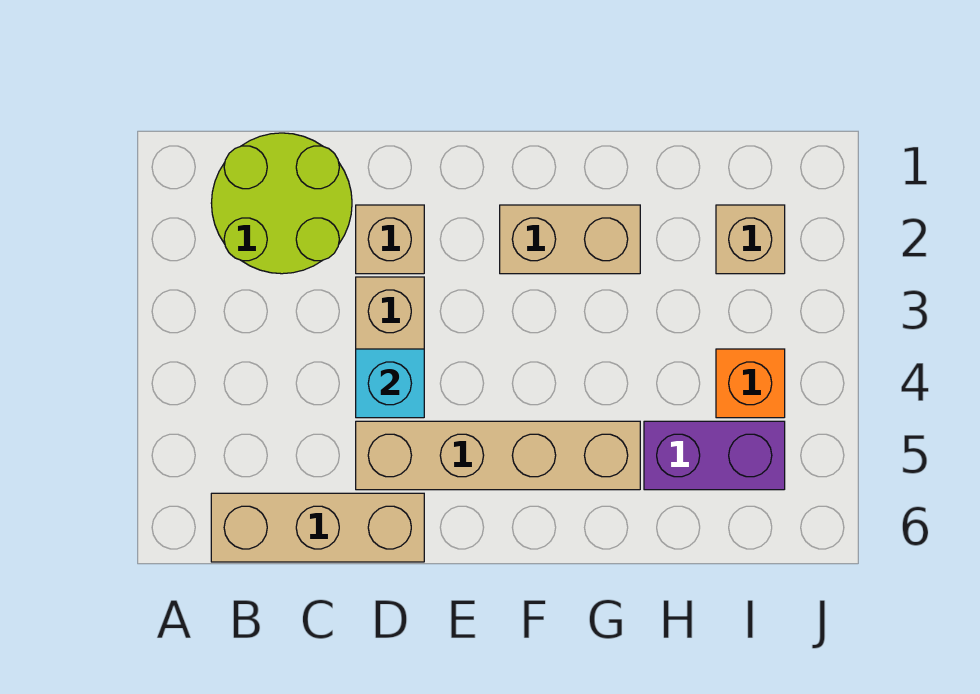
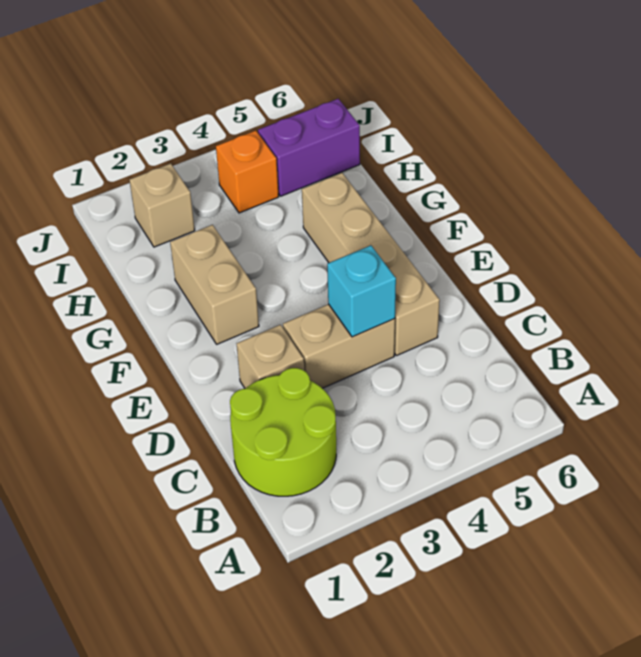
tan brick B6:D6 level 1 -> none
purple brick H5:I5 level 1 -> purple brick I5:I6 level 1

